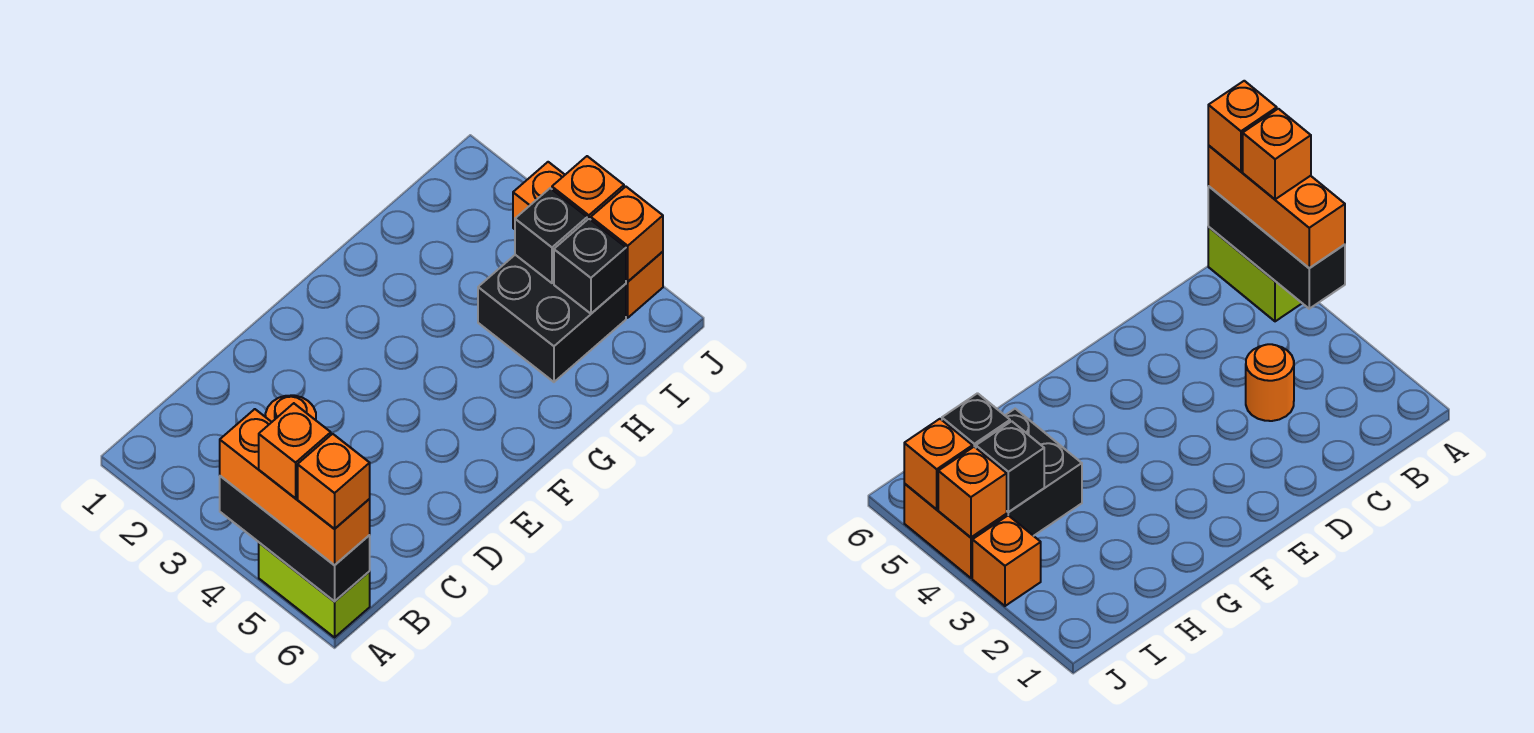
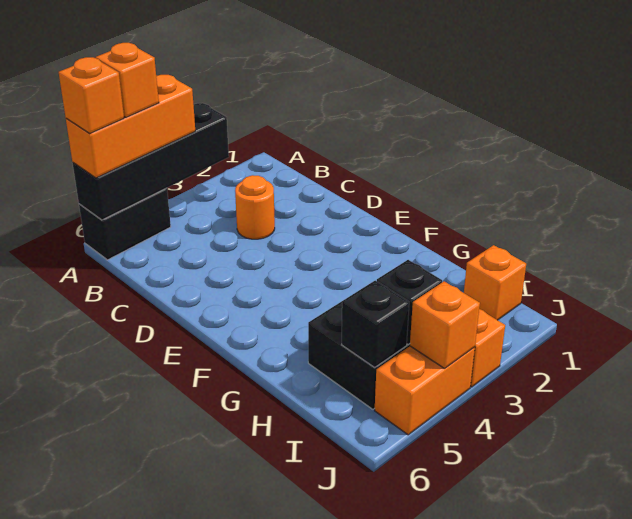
black brick A4:A6 level 2 -> black brick A3:A6 level 2
lime brick A5:A6 level 1 -> black brick A5:A6 level 1
orange brick J5 level 2 -> orange brick I1 level 1

